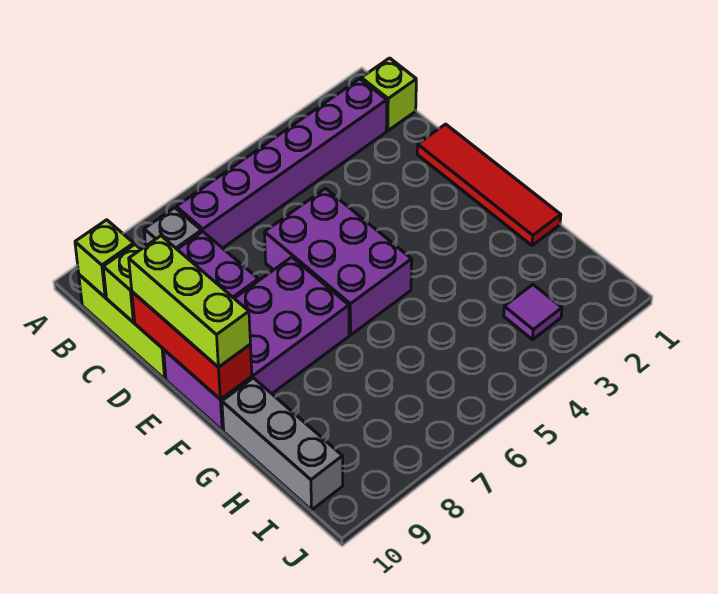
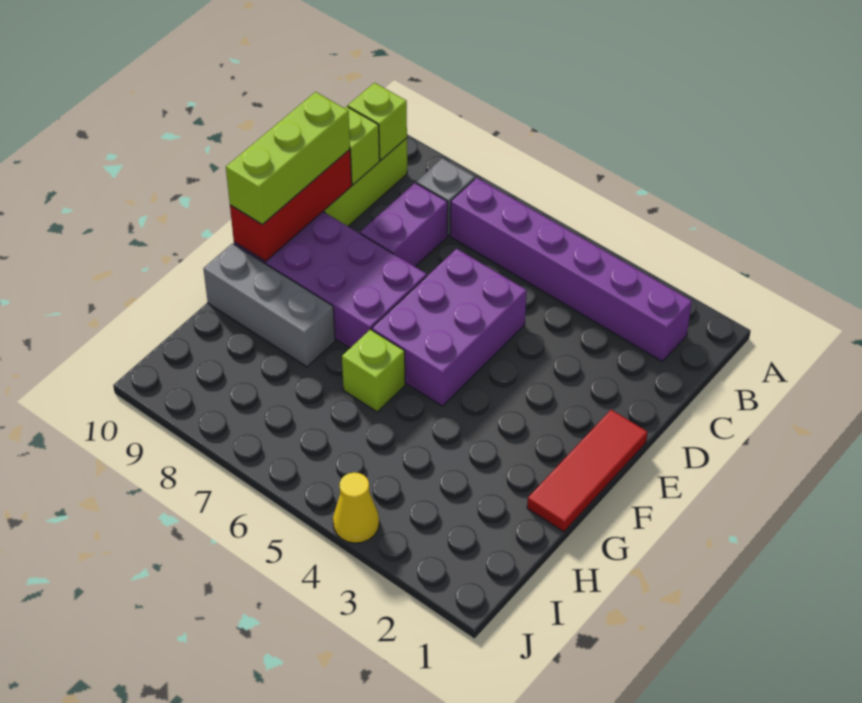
lime brick B1 level 1 -> lime brick G6 level 1
red tile D1:G1 level 1 -> red tile E1:G1 level 1
grey brick G10:I10 level 1 -> grey brick G8:G10 level 1
purple tile I3 level 1 -> none
none -> yellow cone J4 level 1

